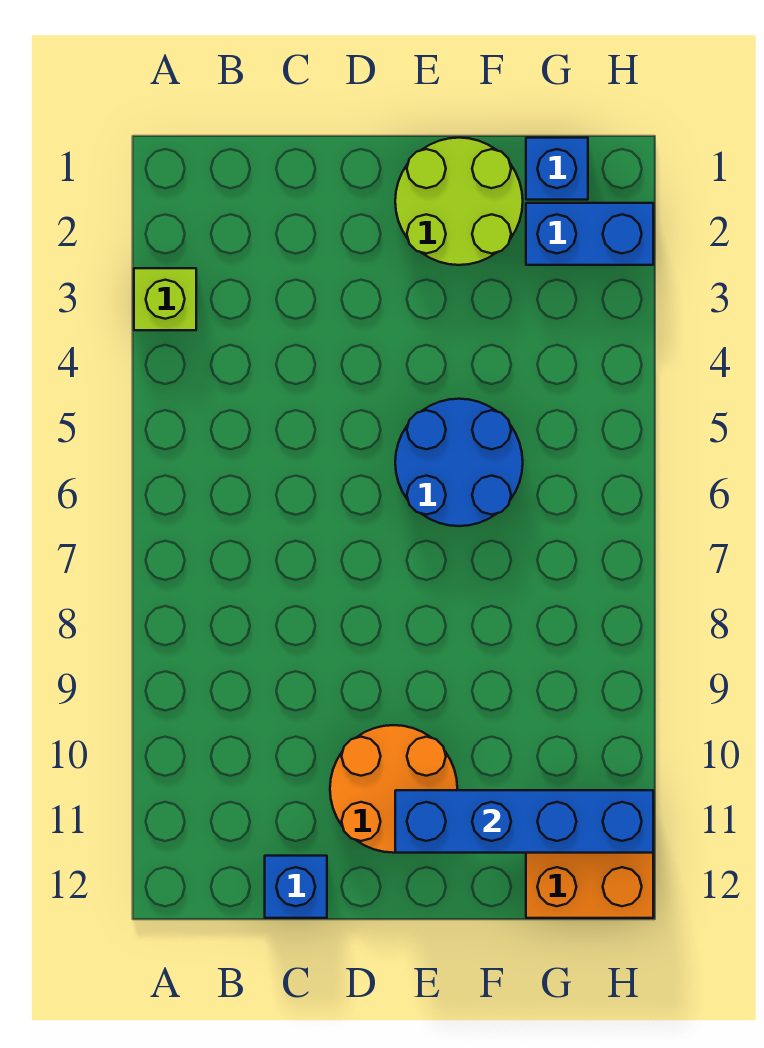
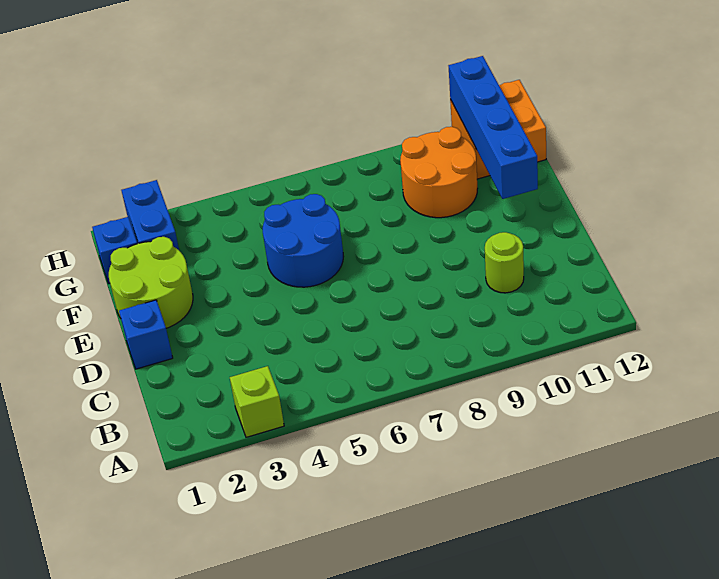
none -> lime round brick C10 level 1
blue brick C12 level 1 -> blue brick D1 level 1
orange round brick D10:E11 level 1 -> orange round brick F9:G10 level 1

